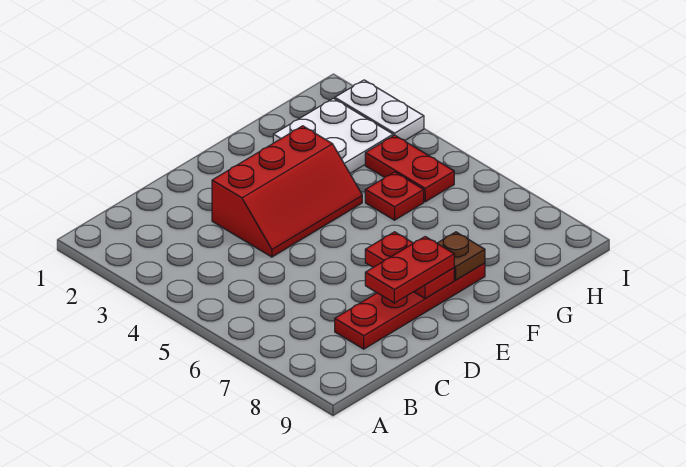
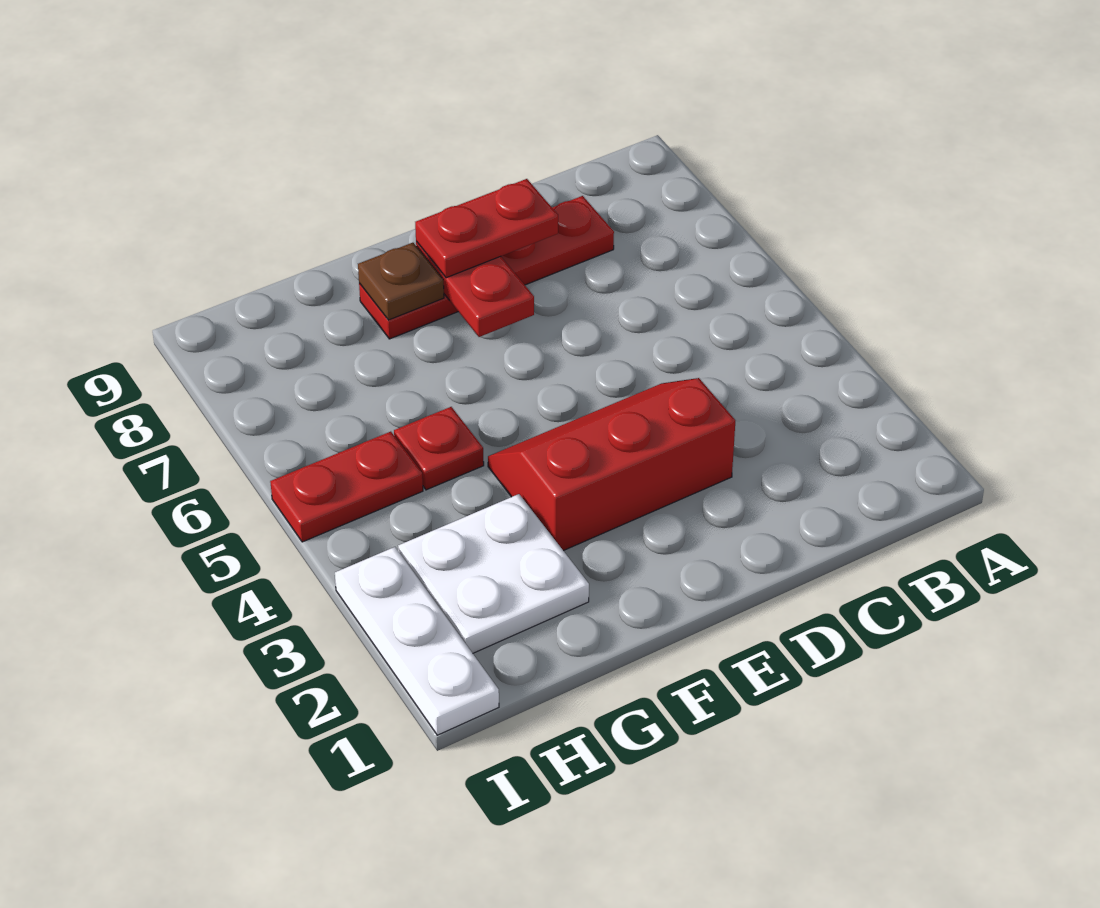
red plate H4:H5 level 1 -> red plate H5:I5 level 1
white plate I2:I3 level 1 -> white plate I1:I3 level 1

